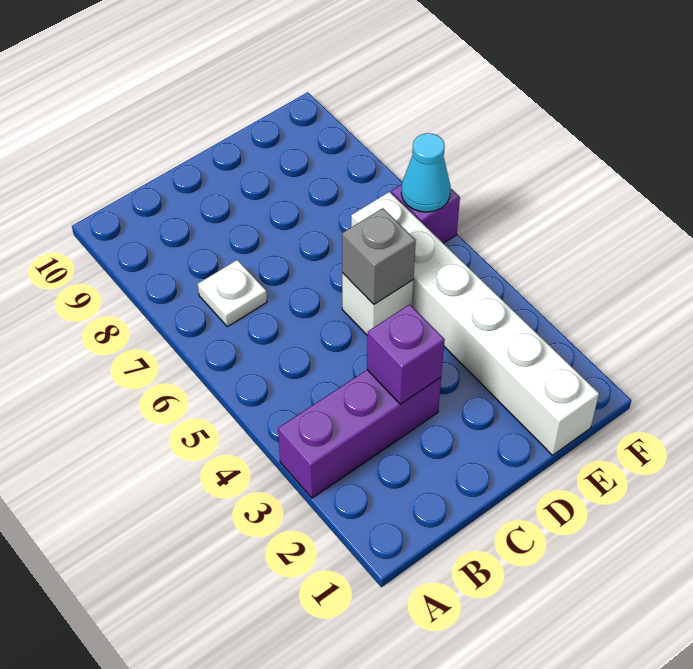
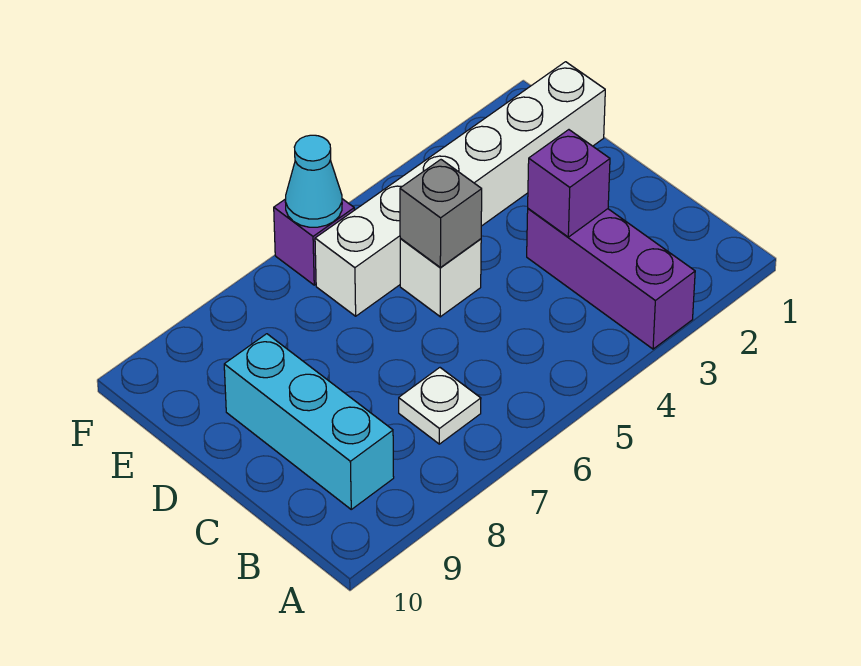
none -> cyan brick B9:D9 level 1

